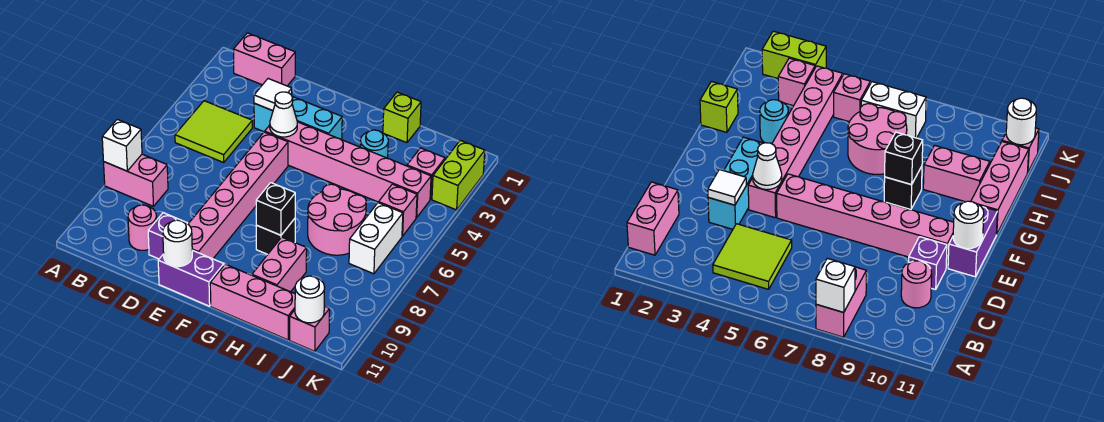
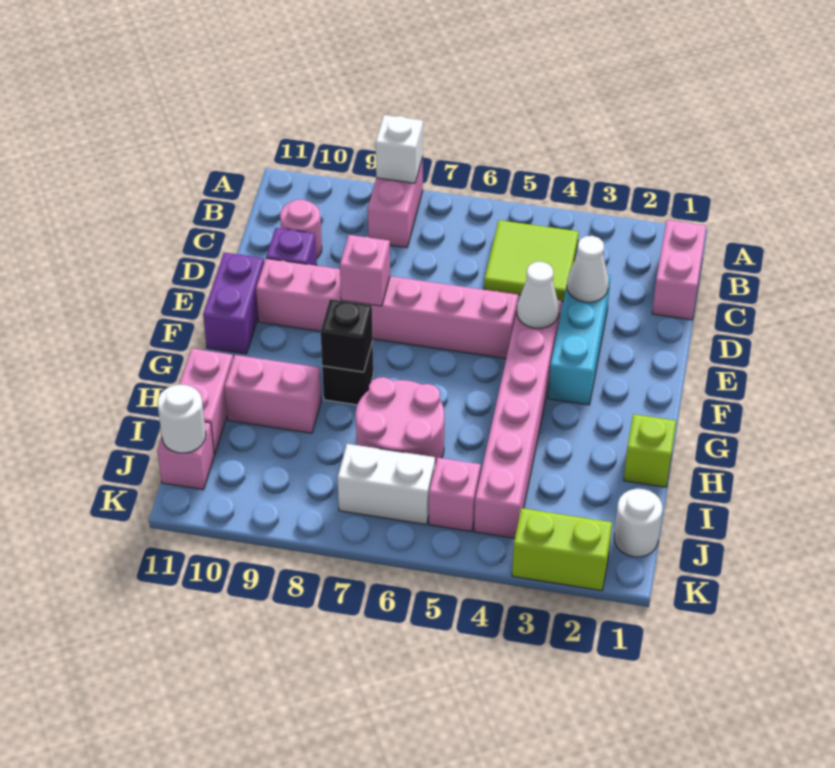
white tile D3 level 2 -> white cone D3 level 2
white round brick E11 level 2 -> white round brick J1 level 1
pink brick G11:I11 level 1 -> pink brick H11:I11 level 1
cyan round brick H3 level 1 -> none
pink brick J3 level 1 -> pink brick E8 level 2

